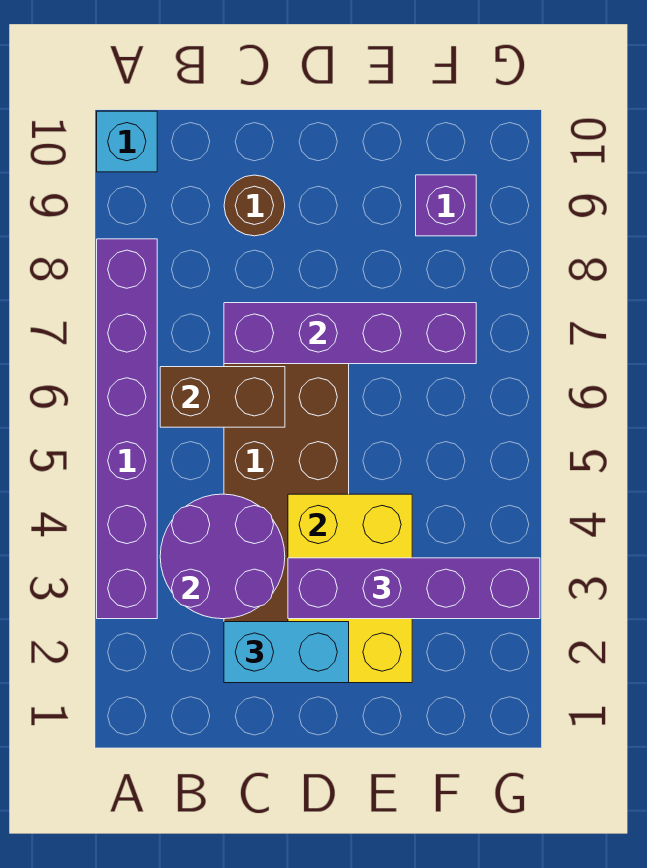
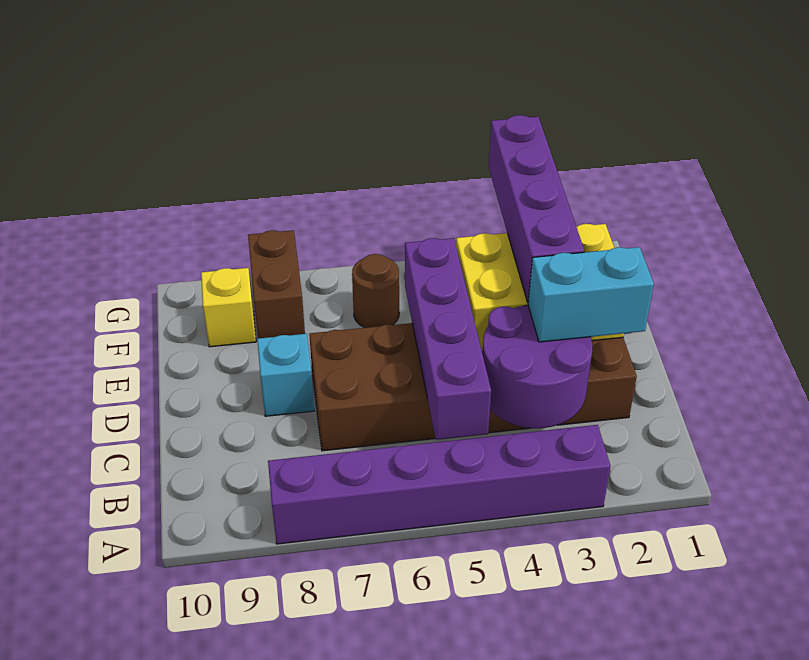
cyan brick A10 level 1 -> cyan brick D8 level 1
brown brick B6:C6 level 2 -> brown brick F8:G8 level 1
cyan brick C2:D2 level 3 -> cyan brick C2:C3 level 3
purple brick C7:F7 level 2 -> purple brick B5:E5 level 2
brown round brick C9 level 1 -> brown round brick F6 level 1
purple brick F9 level 1 -> yellow brick F9 level 1

